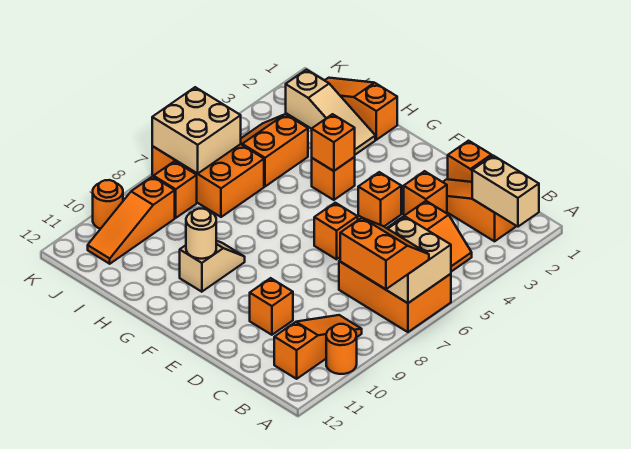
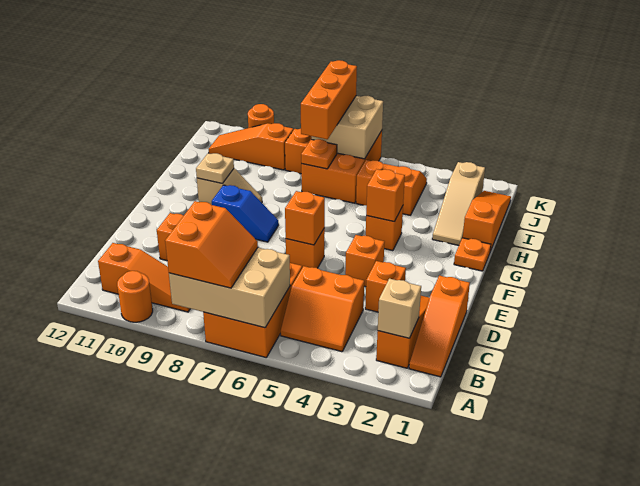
tan brick A2:B2 level 2 -> tan brick B2 level 2
tan brick A6:B7 level 2 -> tan brick A6:B8 level 2
none -> orange brick E6 level 2
none -> blue slope F8:F9 level 1 top 9
none -> orange plate G1 level 1
tan round brick G10 level 2 -> tan plate G10 level 2
none -> orange plate I7 level 2
none -> orange brick I7:K7 level 3

